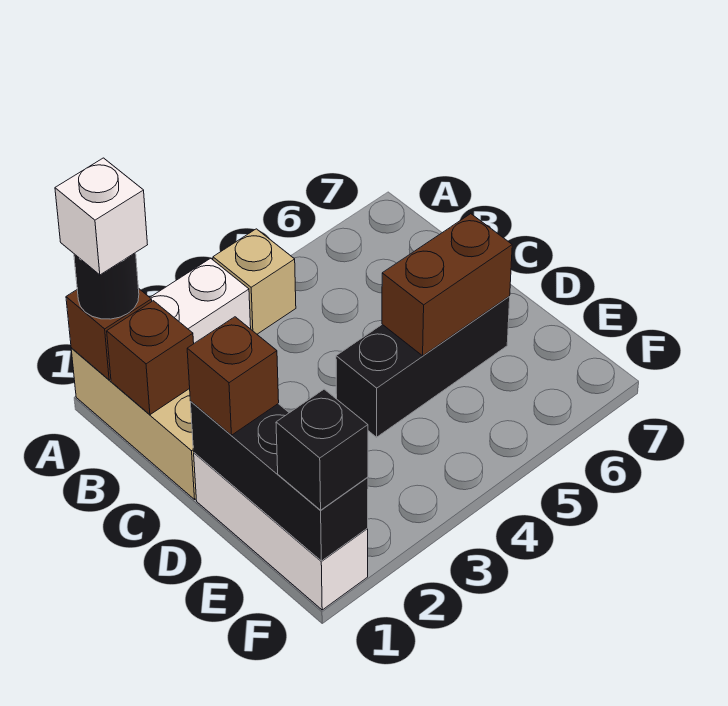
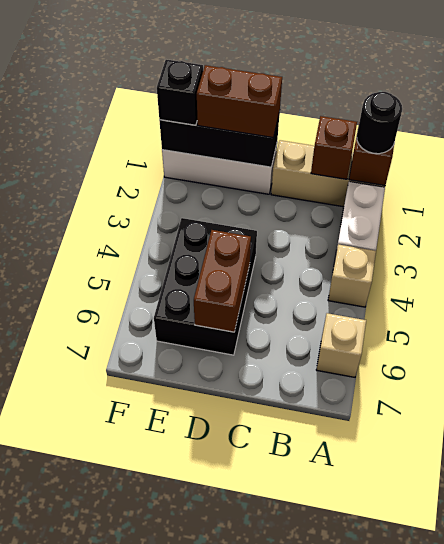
white brick A1 level 4 -> none
none -> tan brick A6 level 1
brown brick D1 level 3 -> brown brick D1:E1 level 3
black brick D4:D6 level 1 -> black brick D4:E6 level 1

